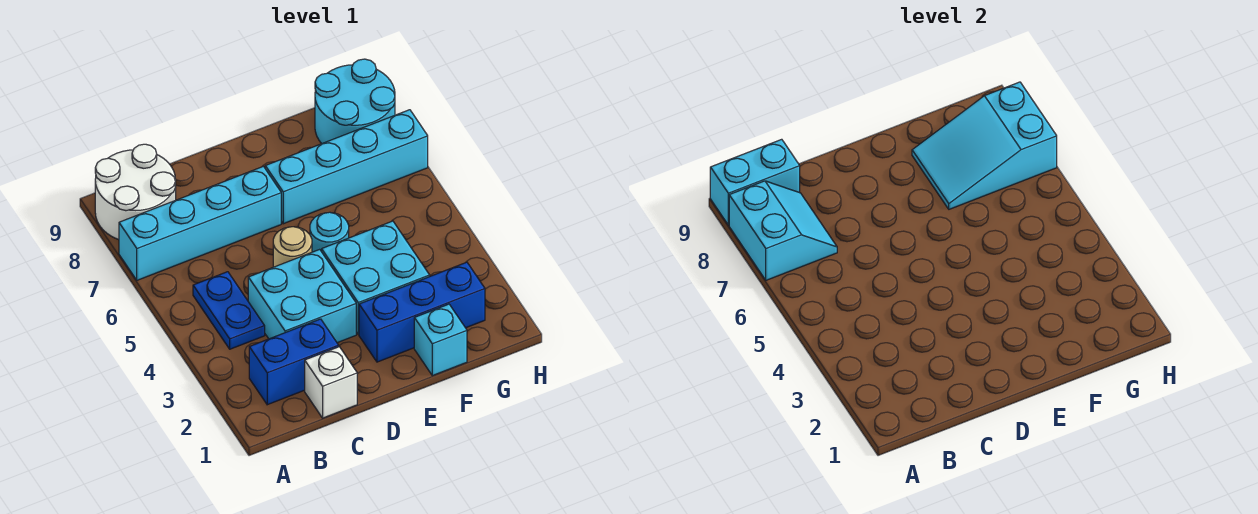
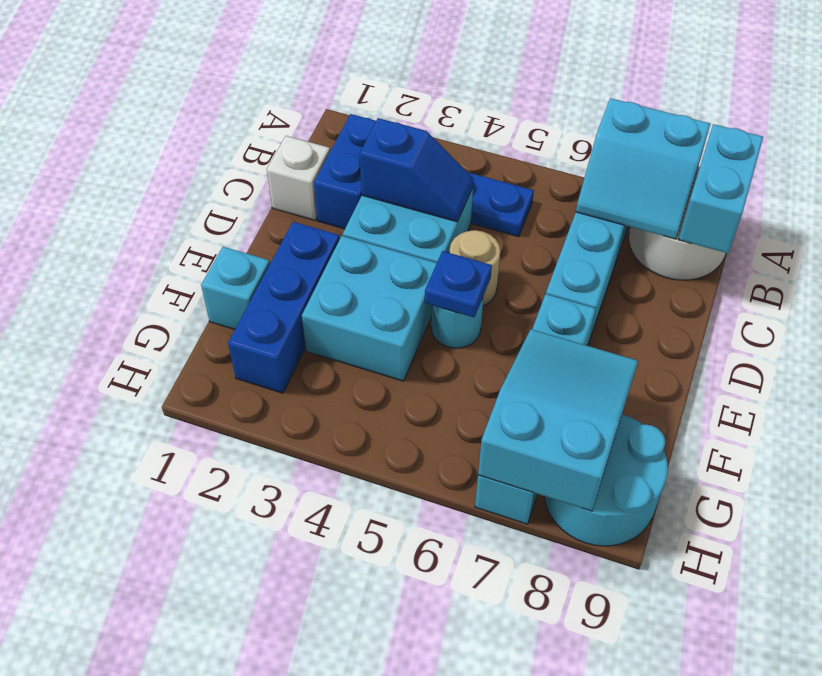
none -> blue slope C3:C4 level 2 top 3
none -> blue plate E5 level 2

